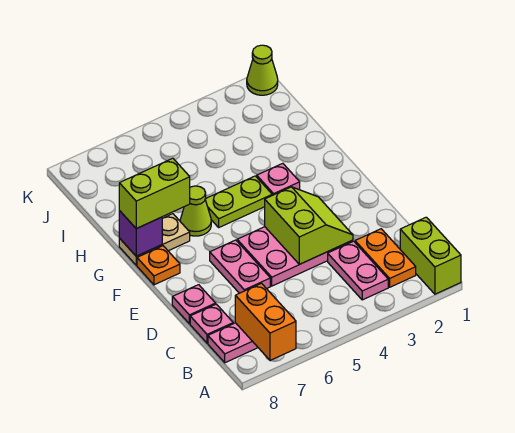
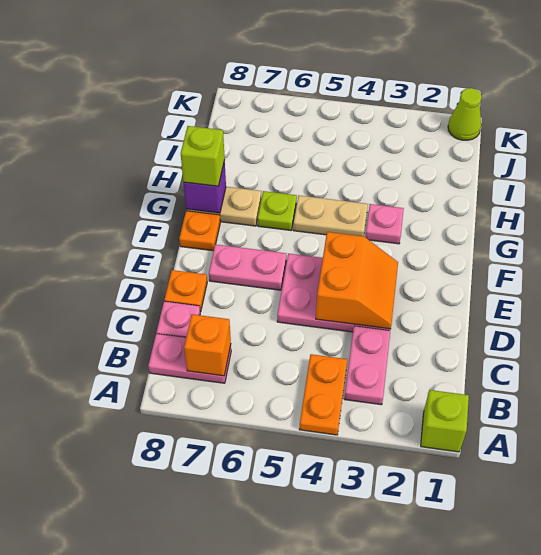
lime brick A1:B1 level 1 -> lime brick A1 level 1
orange brick A7:B7 level 2 -> orange brick B7 level 2
orange plate B2:C2 level 1 -> orange plate A4:B4 level 1
lime slope D3:E4 level 2 top 4 -> orange slope D3:E4 level 2 top 4
pink plate D6:E6 level 1 -> pink plate E6:E7 level 1
pink plate D8 level 1 -> orange plate D8 level 1
lime plate G4:G5 level 1 -> tan plate G4:G5 level 1
lime cone G6 level 1 -> lime plate G6 level 1
lime brick G7:G8 level 3 -> lime brick G8 level 3

